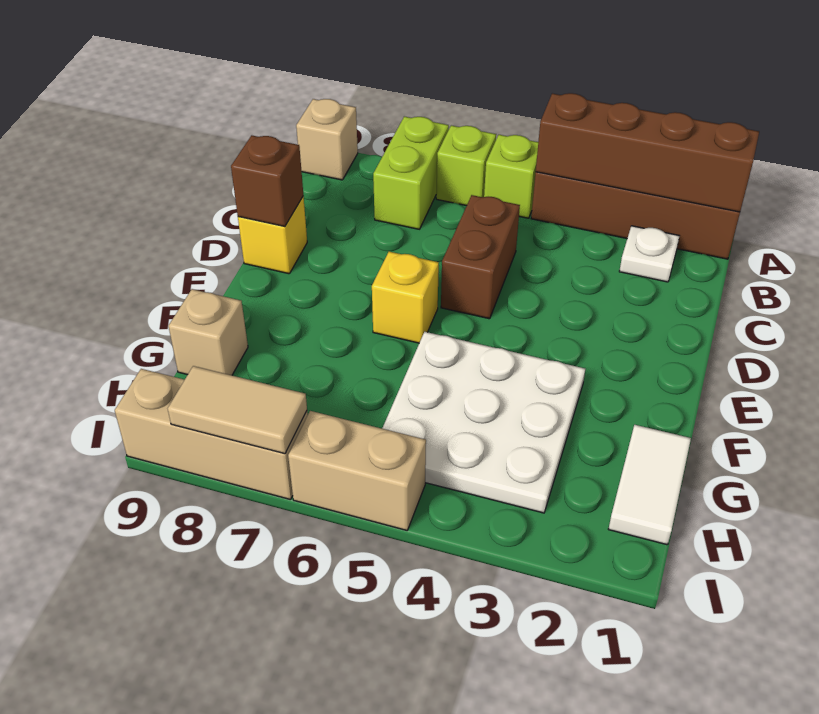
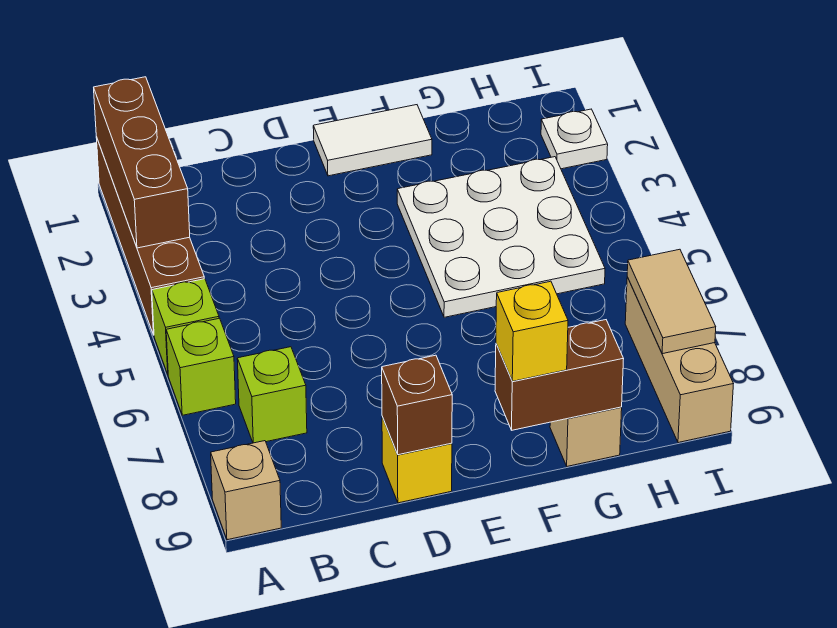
brown brick A1:A4 level 2 -> brown brick A1:A3 level 2
lime brick A7:B7 level 1 -> lime brick B7 level 1
white plate B2 level 1 -> white plate I2 level 1
brown brick C5:D5 level 1 -> brown brick F9:G9 level 2
yellow brick E6 level 1 -> yellow brick F9 level 3
white tile G1:H1 level 1 -> white tile E1:F1 level 1
tan brick I5:I6 level 1 -> none

